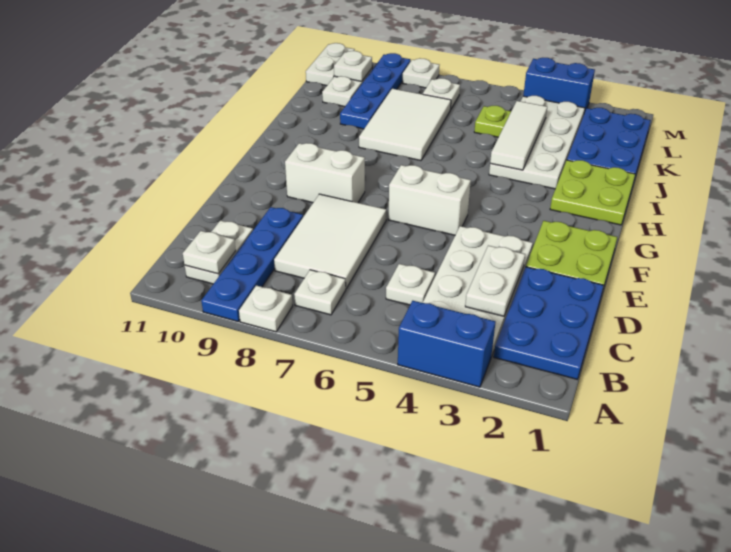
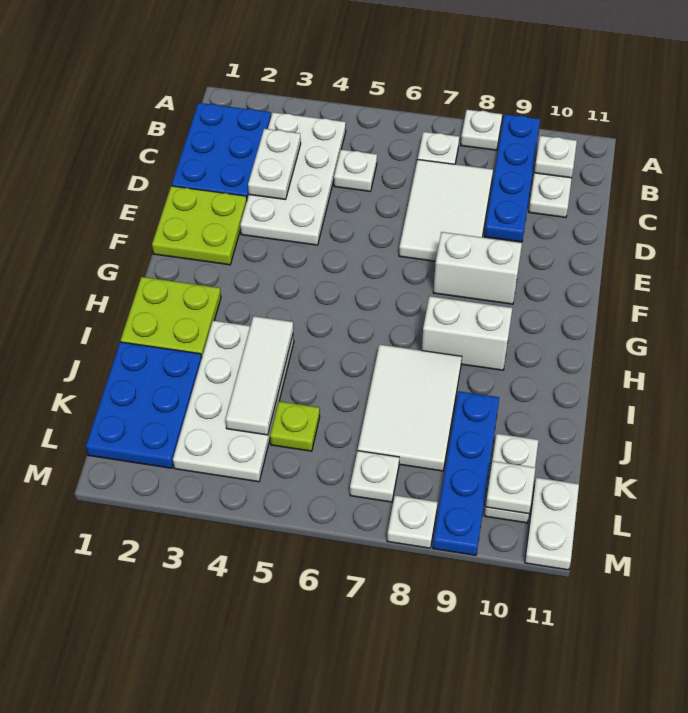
blue brick A3:A4 level 1 -> none
white brick F5:F6 level 1 -> white brick H8:H9 level 1
blue brick M3:M4 level 1 -> none

